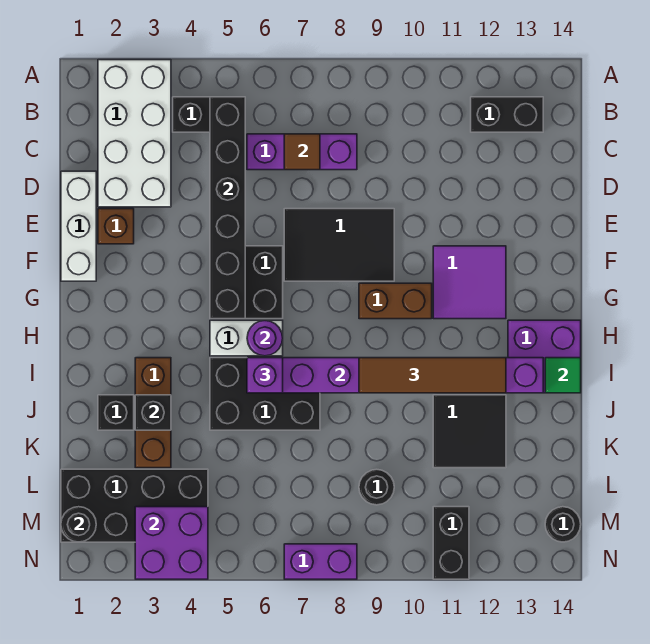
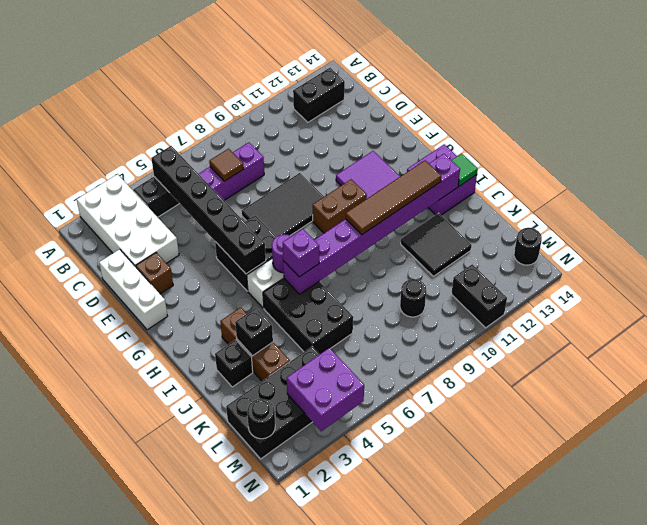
black brick I5:J7 level 1 -> black brick I5:K6 level 1
purple brick N7:N8 level 1 -> none

